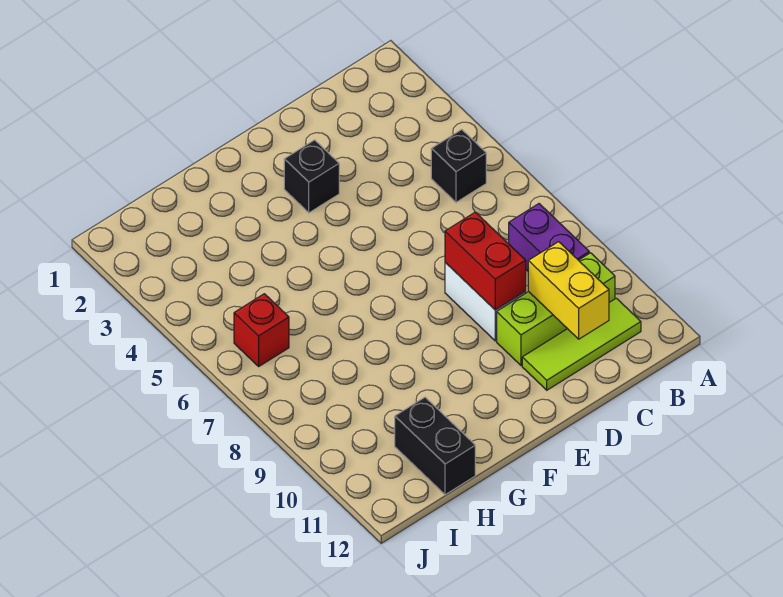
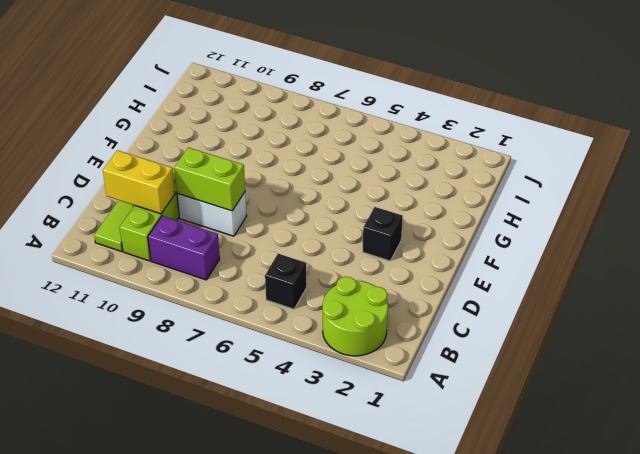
none -> lime round brick A2:B3 level 1
red brick D8:D9 level 2 -> lime brick D8:D9 level 2
black brick H11:H12 level 1 -> none
red brick I6 level 1 -> none

